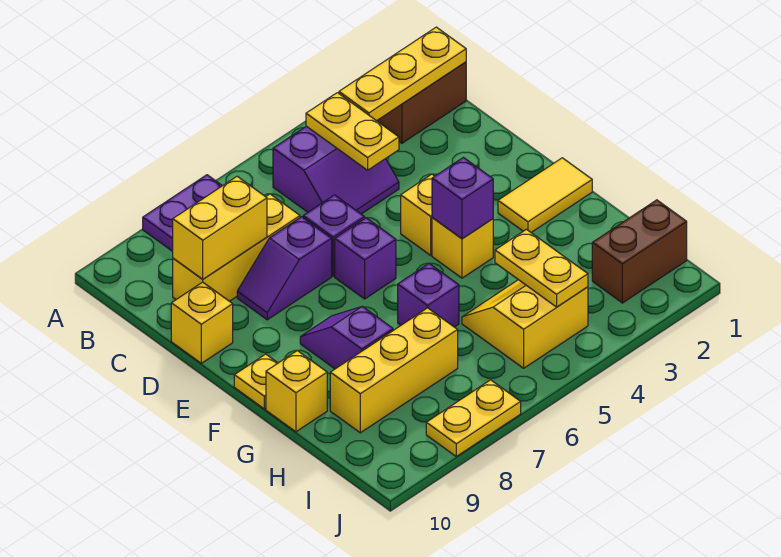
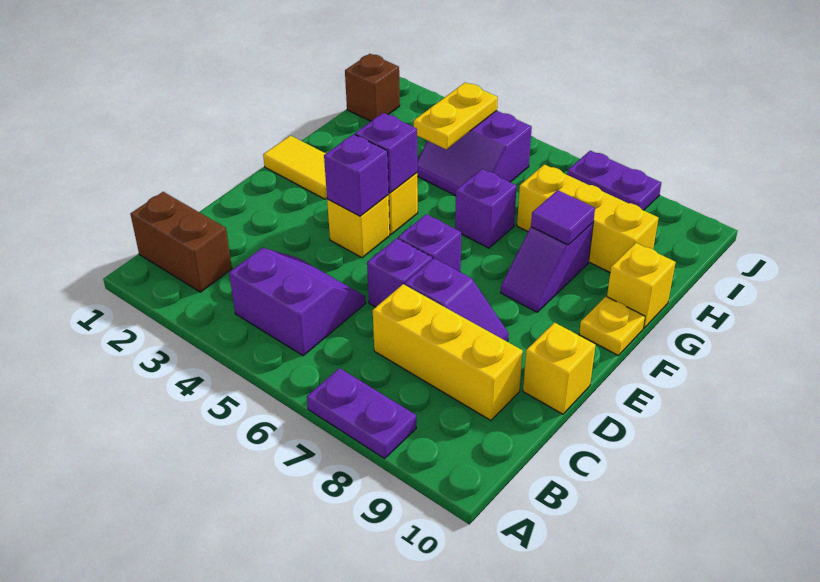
yellow plate B1:B3 level 2 -> none
yellow plate B4:C4 level 2 -> none
yellow brick C8:C9 level 2 -> none
none -> purple brick E4 level 2
none -> purple tile G8 level 2
yellow slope H4:I5 level 1 top I -> purple slope H4:I5 level 1 top I
brown brick I1:I2 level 1 -> brown brick I1 level 1
yellow plate J7:J8 level 1 -> purple plate J7:J8 level 1

